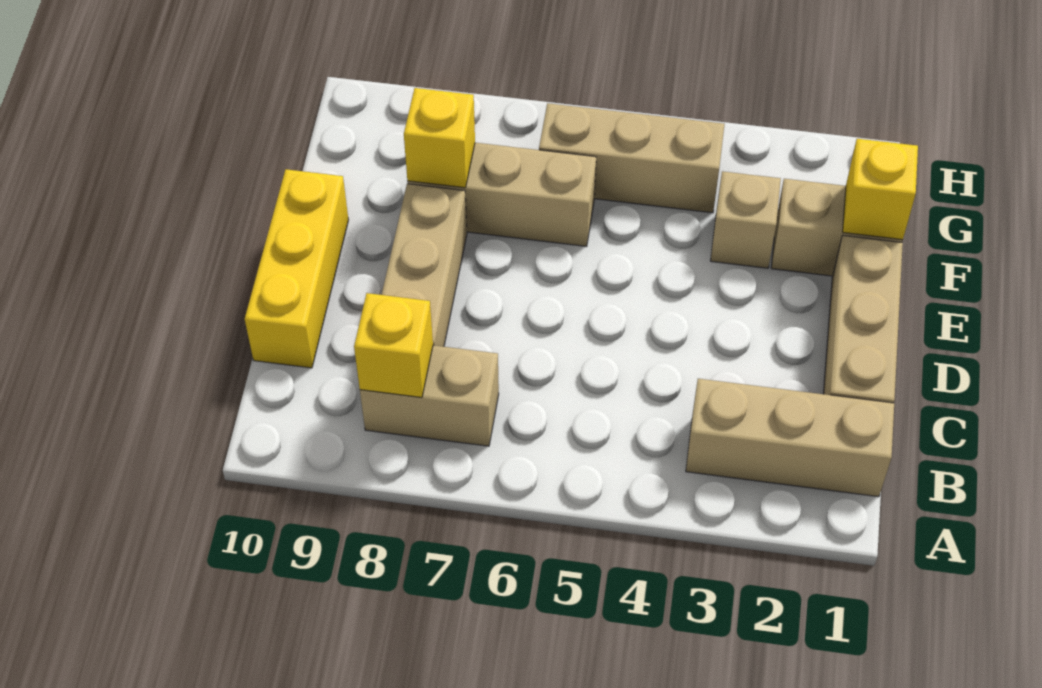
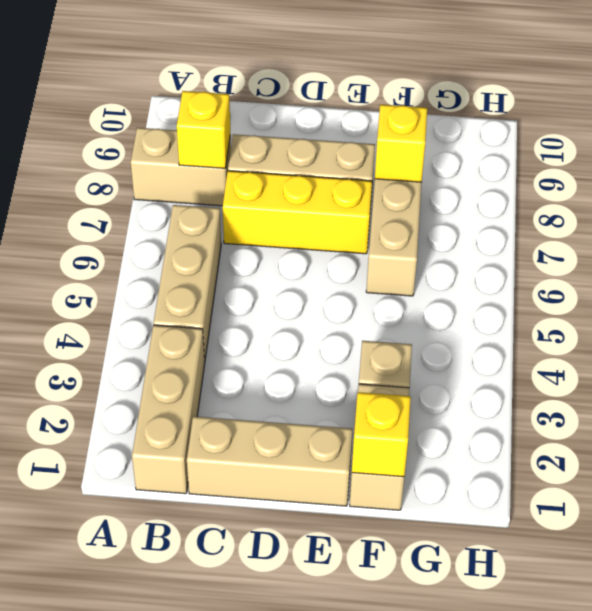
tan brick B7:B8 level 1 -> tan brick A8:B8 level 1
yellow brick C10:E10 level 1 -> yellow brick C7:E7 level 1
tan brick G4:G6 level 1 -> tan brick B4:B6 level 1

